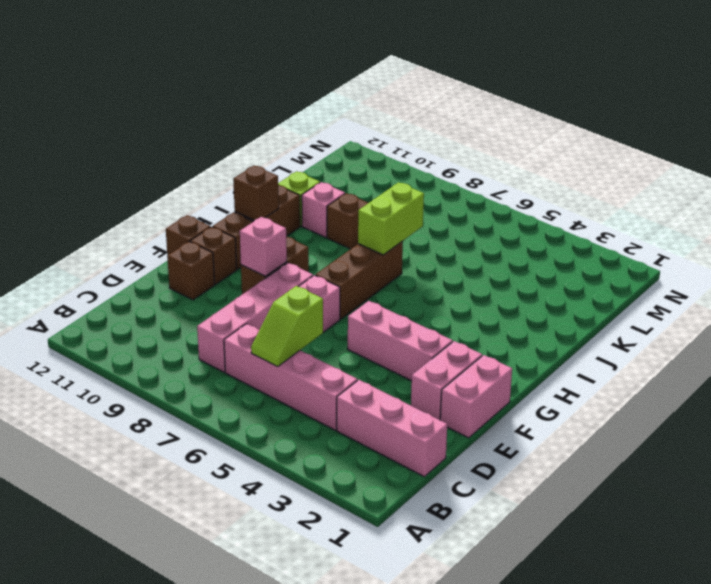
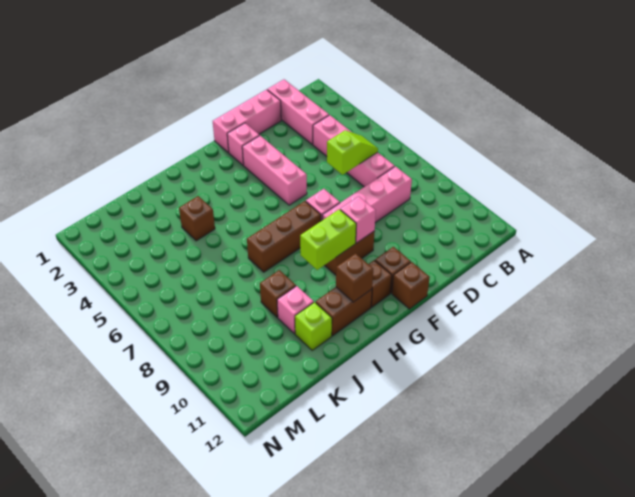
pink brick E1:F1 level 1 -> pink brick D1:F1 level 1
pink brick E2:F2 level 1 -> pink brick F2 level 1
brown brick E11 level 1 -> brown brick J4 level 1
lime brick I7:J7 level 2 -> lime brick G9:H9 level 2

